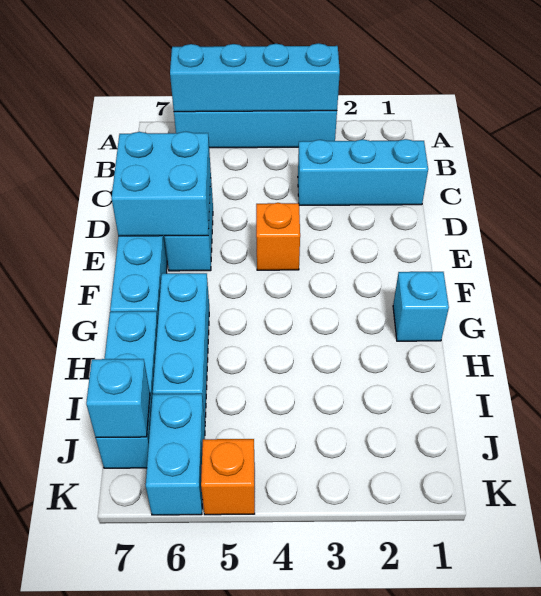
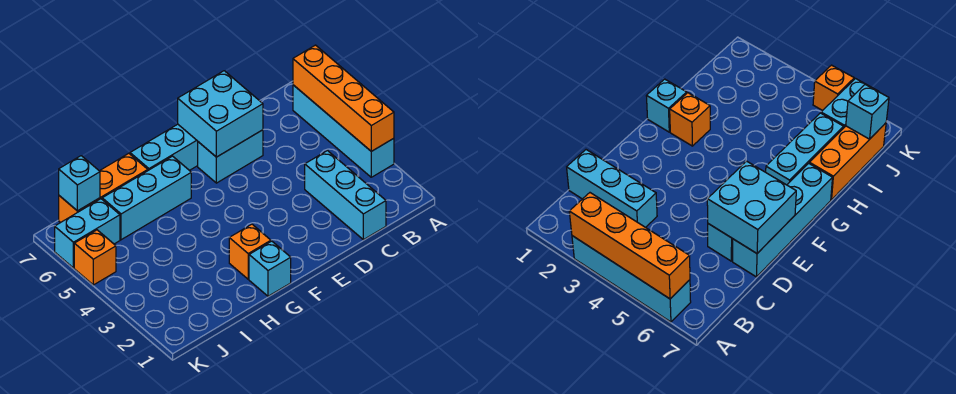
cyan brick A3:A6 level 2 -> orange brick A3:A6 level 2
orange brick E4 level 1 -> orange brick G2 level 1
cyan brick H7:J7 level 1 -> orange brick H7:J7 level 1

